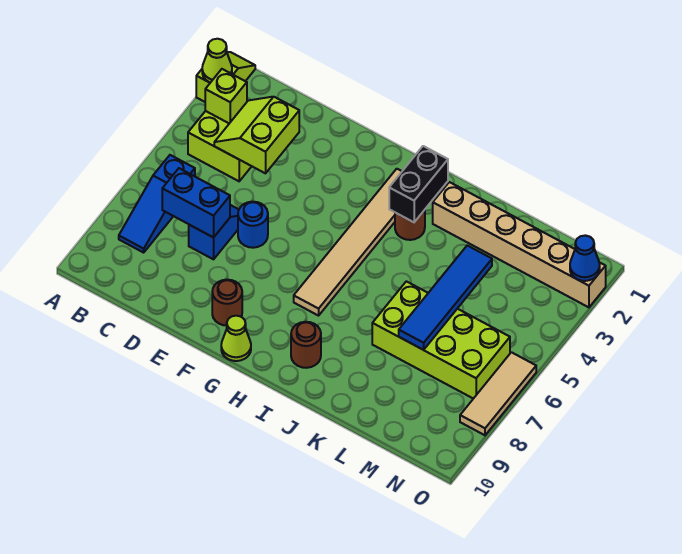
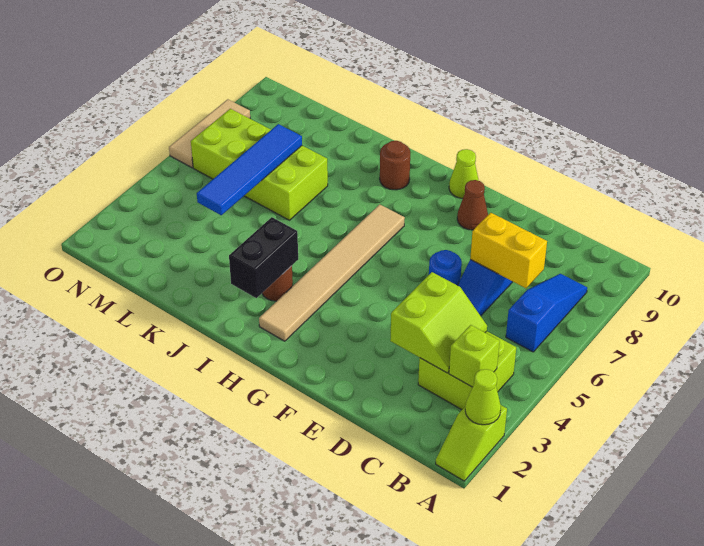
blue brick C7:D7 level 2 -> yellow brick C7:D7 level 2
brown round brick F9 level 1 -> brown cone F9 level 1
tan brick J2:O2 level 1 -> none
blue cone O2 level 2 -> none

